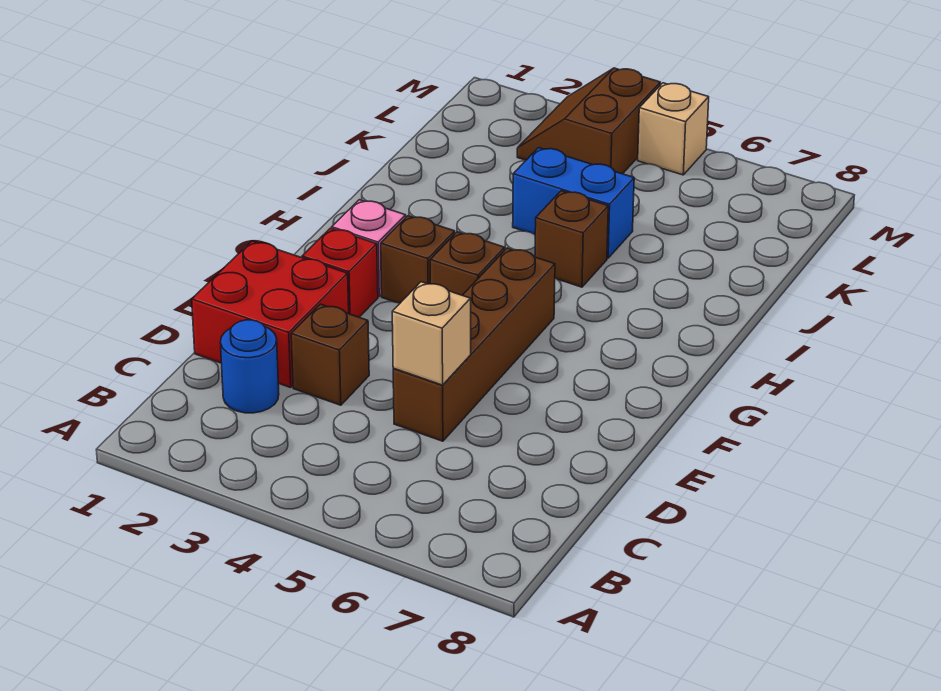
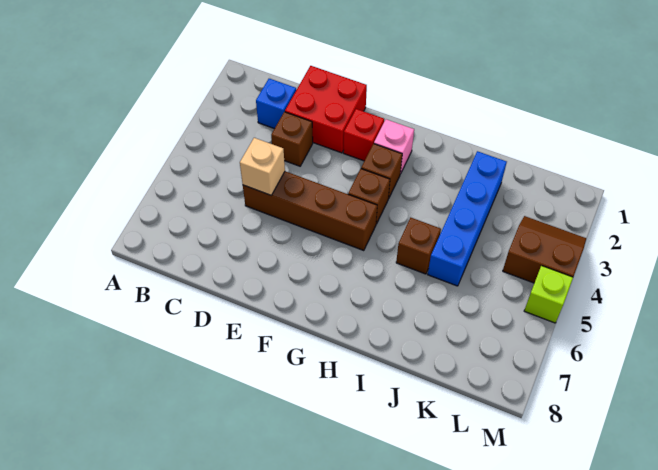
blue round brick C2 level 1 -> blue brick C2 level 1
blue brick J4:J5 level 1 -> blue brick J2:J5 level 1
tan brick M5 level 1 -> lime brick M5 level 1

